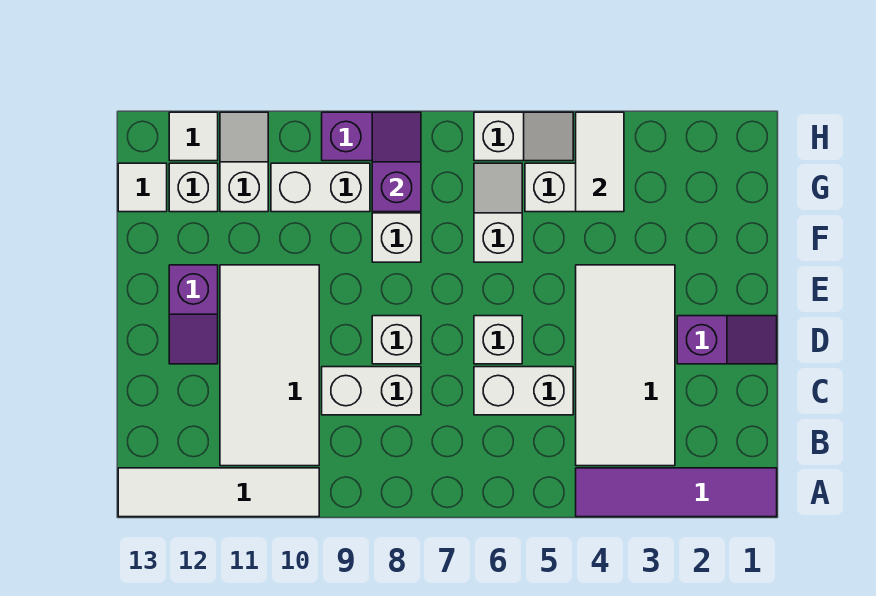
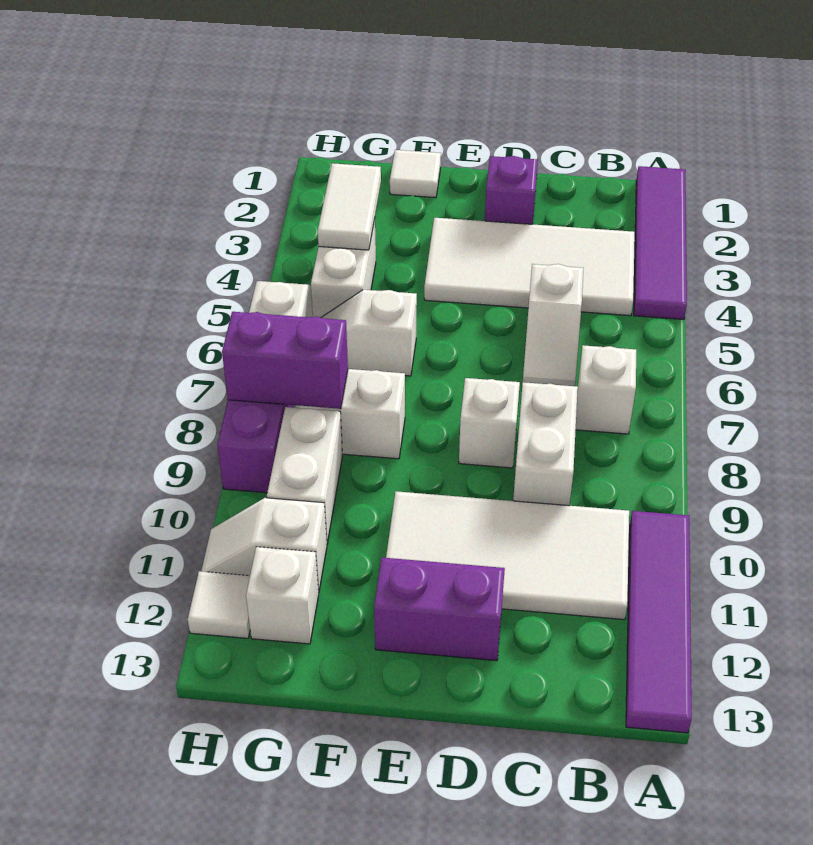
white tile A10:A13 level 1 -> purple tile A10:A13 level 1
white brick C5:C6 level 1 -> white slope C5:C6 level 1 top 5
white brick D6 level 1 -> white brick B7 level 1
purple slope D12:E12 level 1 top E -> purple brick D12:E12 level 1
white tile G4:H4 level 2 -> white tile G3:G4 level 2
purple slope G8:H8 level 2 top G -> purple brick G8:H8 level 2
white tile G13 level 1 -> white tile F1 level 1

